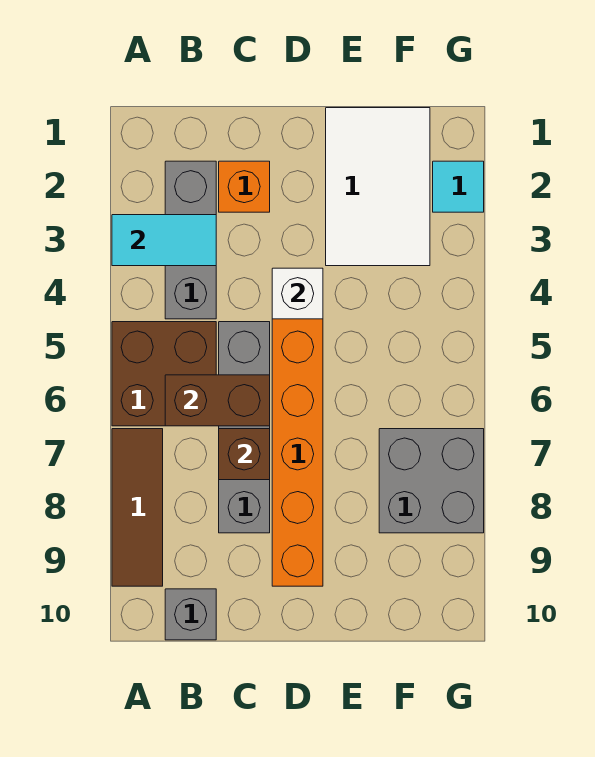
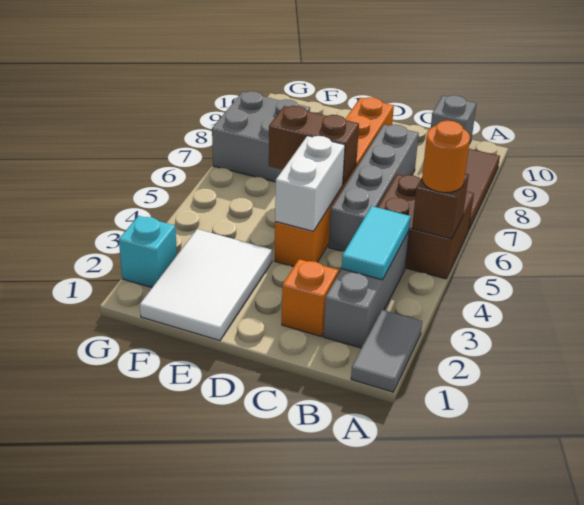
none -> grey tile A1:A2 level 1
cyan tile A3:B3 level 2 -> cyan tile B3:B4 level 2
none -> orange round brick A5 level 3
brown brick B6:C6 level 2 -> brown brick D6:E6 level 2
brown brick C7 level 2 -> brown brick A5 level 2
white brick D4 level 2 -> white brick D4:D5 level 2
cyan tile G2 level 1 -> cyan brick G2 level 1

